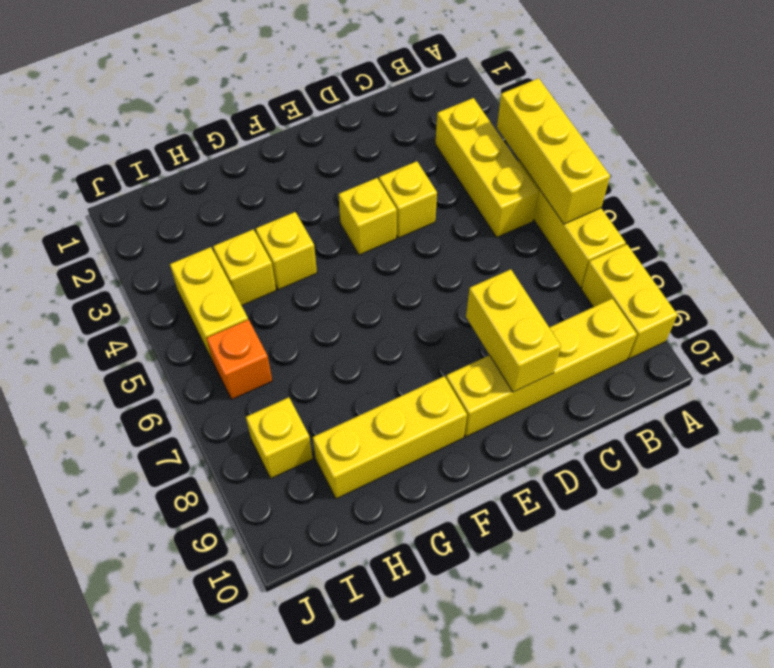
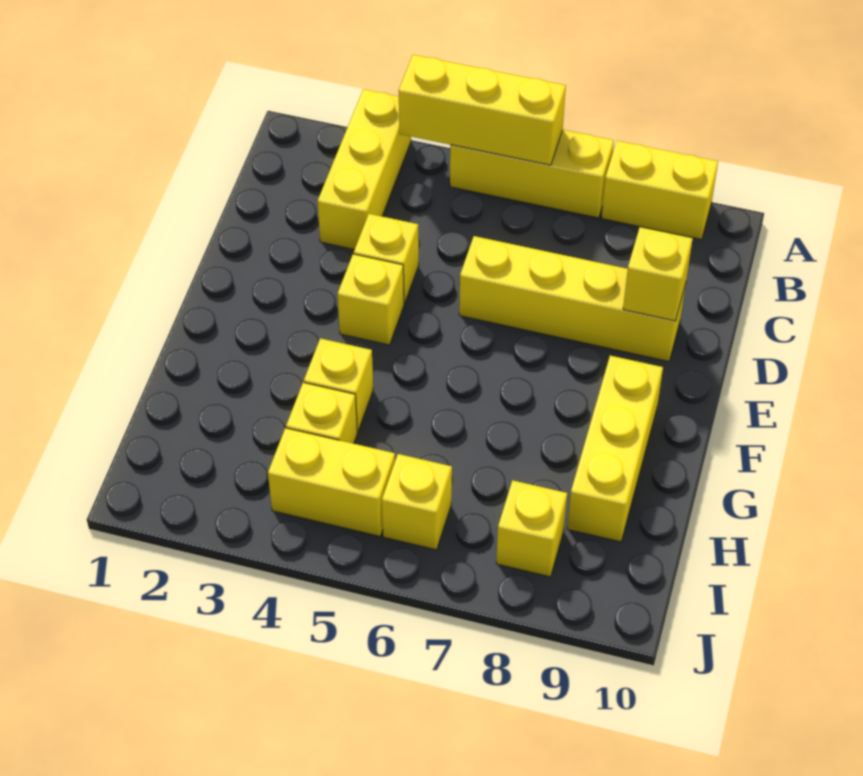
yellow brick B3:B5 level 1 -> yellow brick A3:C3 level 1
yellow brick B9:E9 level 1 -> yellow brick D6:D9 level 1
yellow brick D8:D9 level 2 -> yellow brick D9 level 2
orange brick I6 level 1 -> yellow brick I6 level 1

